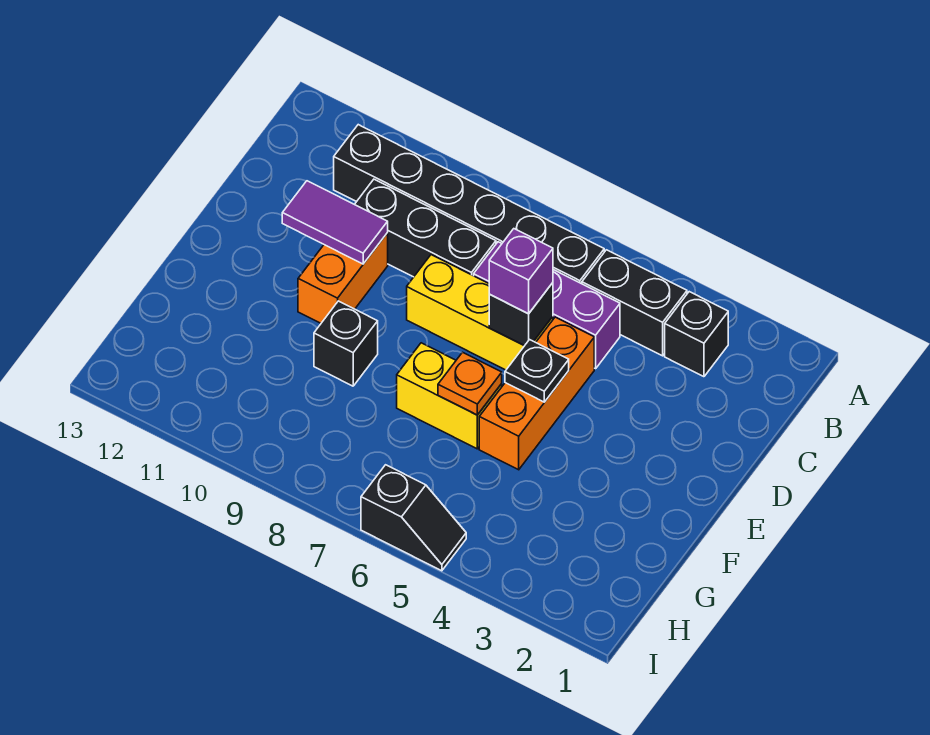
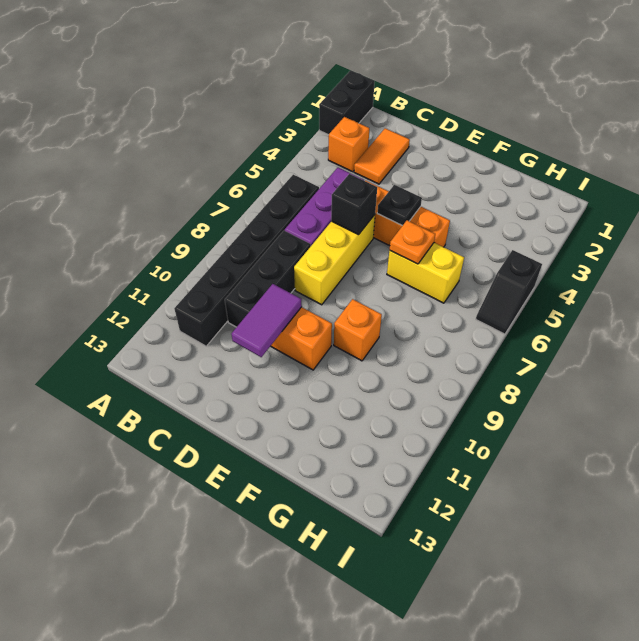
black brick B3 level 1 -> orange brick B3 level 1
black brick B4:B5 level 1 -> black brick A1:A2 level 1
none -> orange tile C2:C3 level 1
purple brick D6 level 3 -> none
yellow brick F6:F7 level 1 -> yellow brick F6:G6 level 1
black brick F9 level 1 -> orange brick F9 level 1
black slope I5:I6 level 1 top 6 -> black slope I5:I6 level 1 top 5

